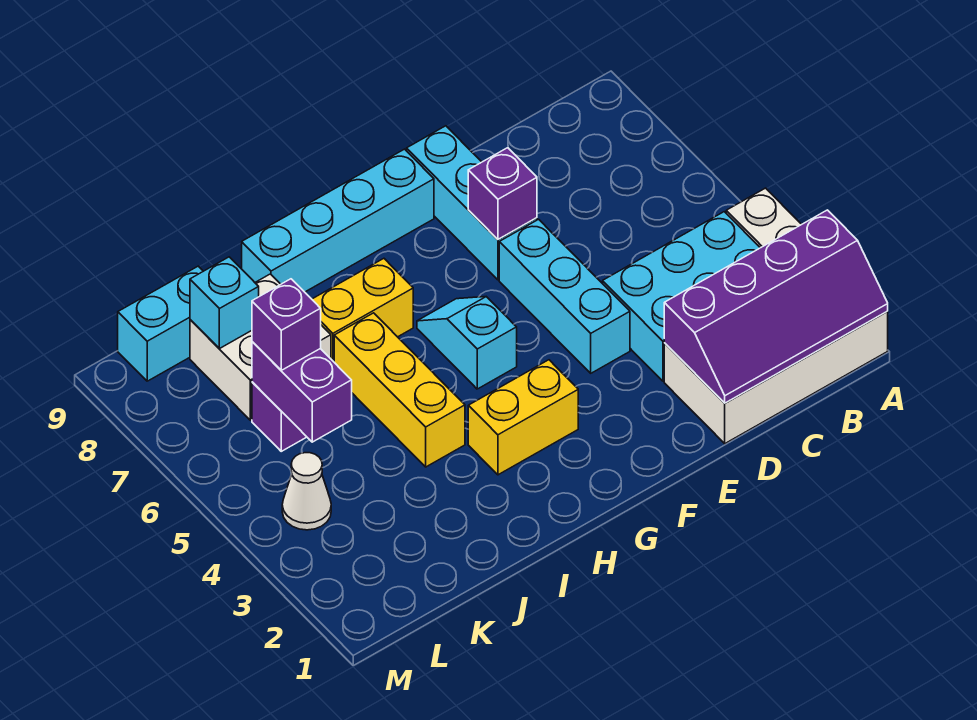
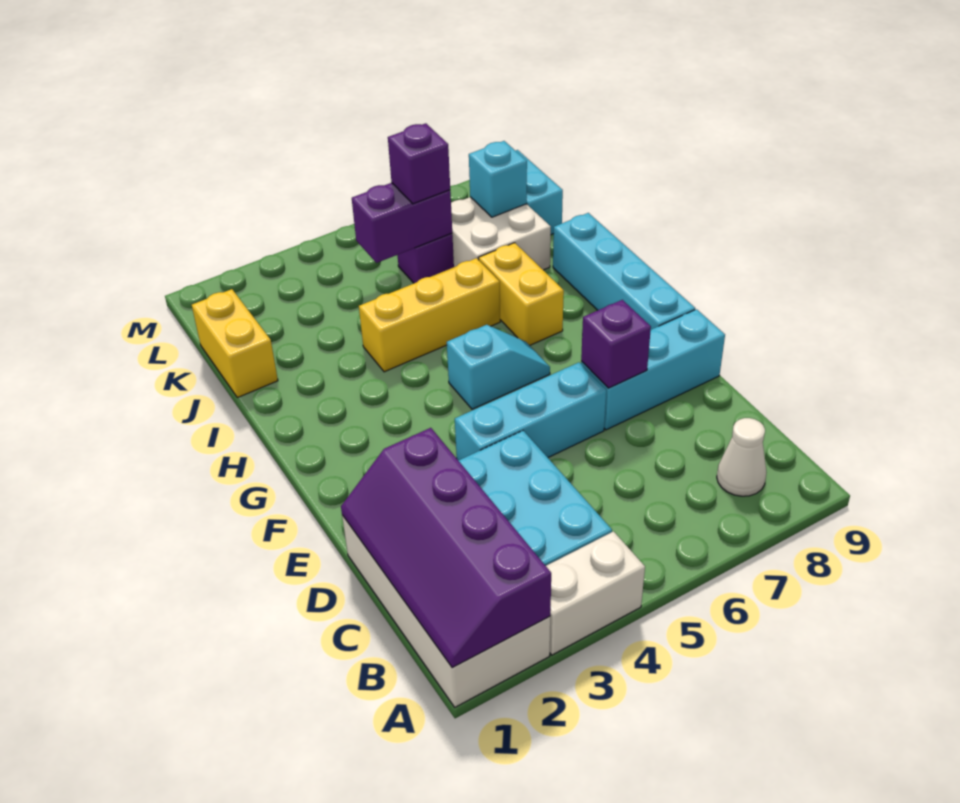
yellow brick G3:H3 level 1 -> yellow brick J1:K1 level 1
white cone L4 level 1 -> white cone B8 level 1

